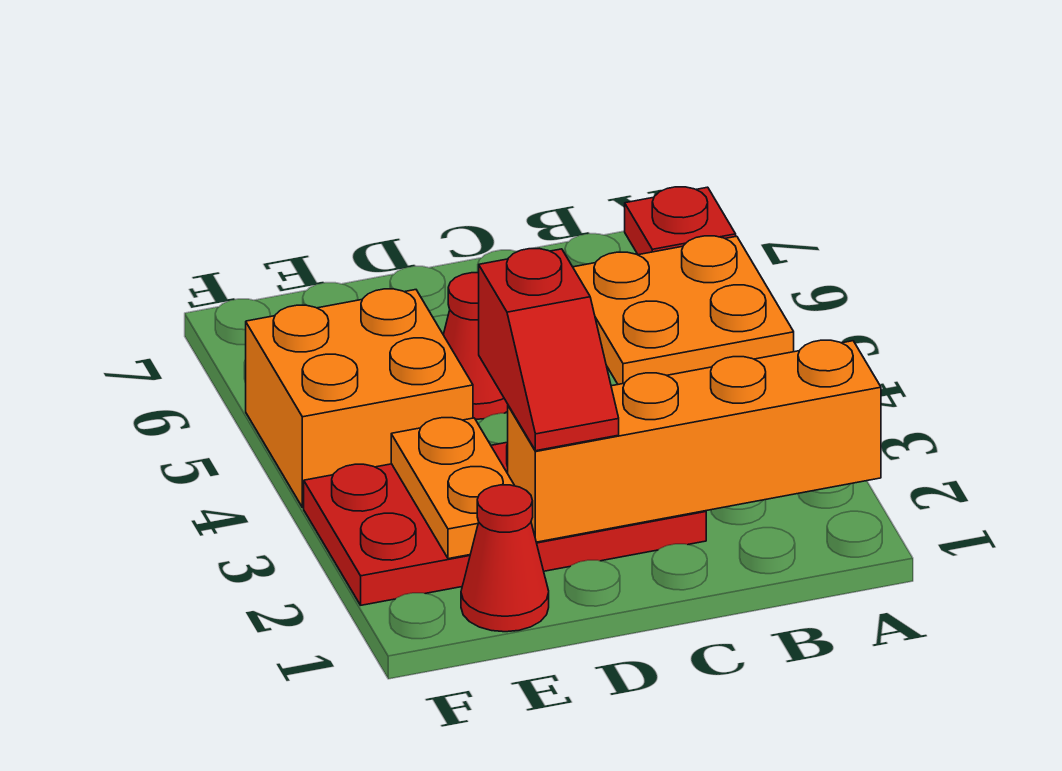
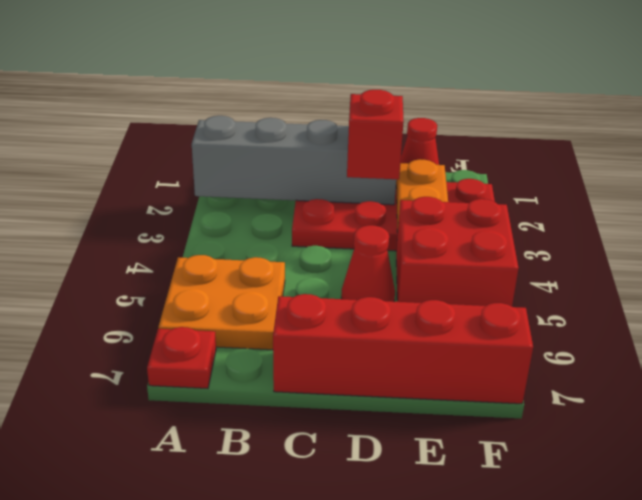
orange brick A2:D2 level 2 -> grey brick A2:D2 level 2
none -> red brick C7:F7 level 1
orange brick E4:F5 level 1 -> red brick E4:F5 level 1

